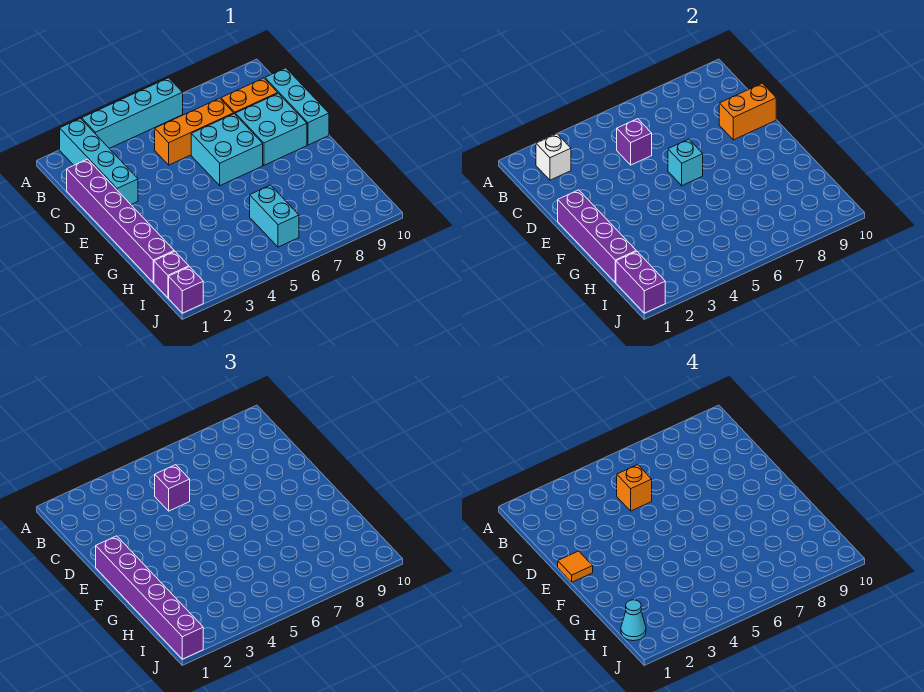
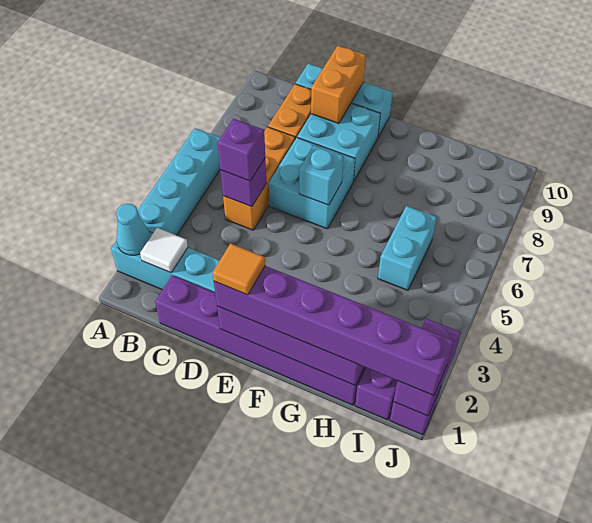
white brick B2 level 2 -> white tile B2 level 2
orange brick C5 level 4 -> none
cyan brick H6:I6 level 1 -> cyan brick H5:H6 level 1
purple brick I1:J1 level 2 -> purple brick J1:J2 level 2
cyan cone I1 level 4 -> cyan cone A2 level 2

